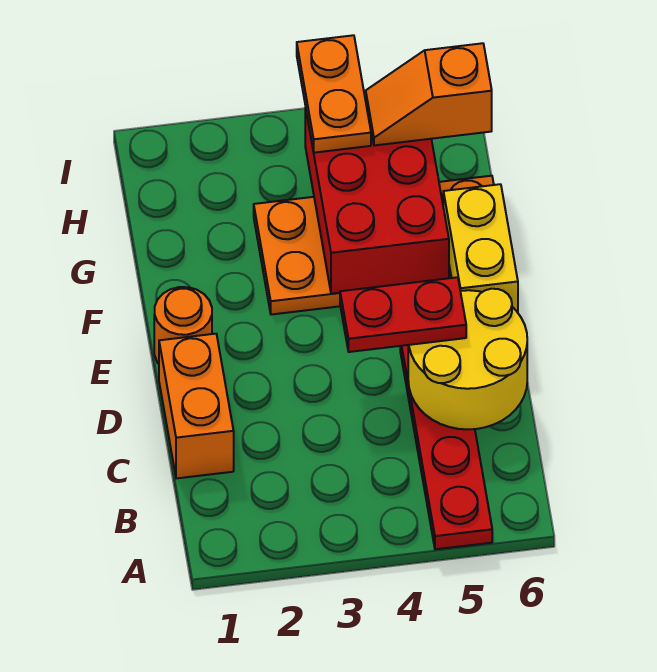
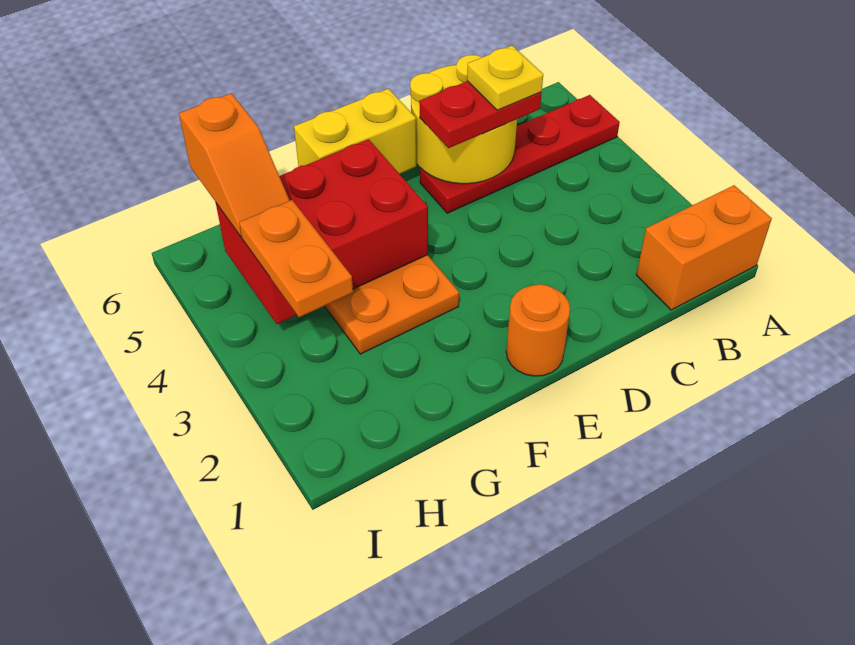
orange brick C1:D1 level 1 -> orange brick A1:B1 level 1
none -> yellow plate C5 level 4
red plate D4:D5 level 3 -> red plate C5:D5 level 3
orange plate H4:I4 level 3 -> orange plate H3:H4 level 3

